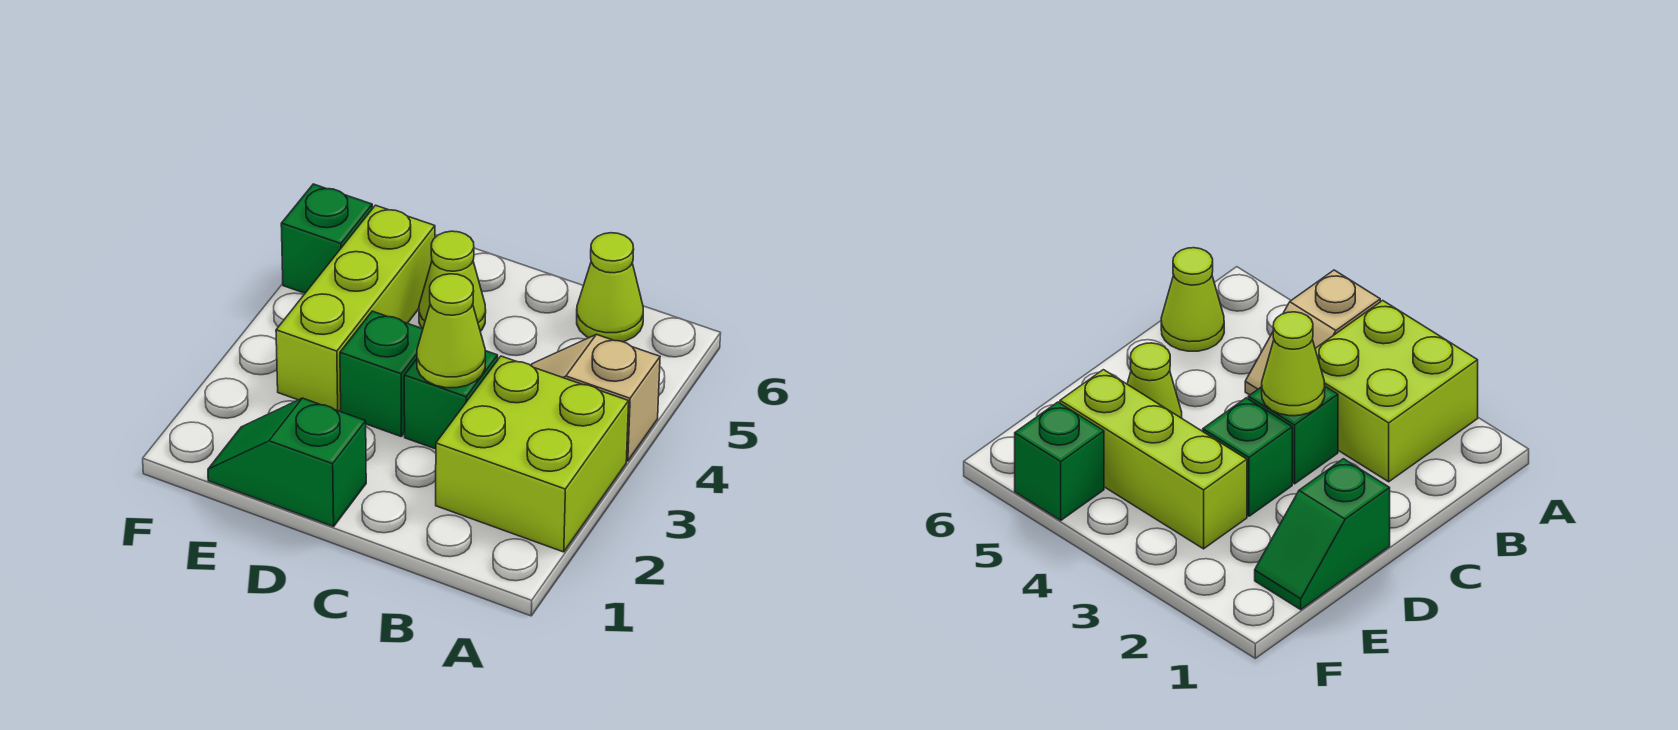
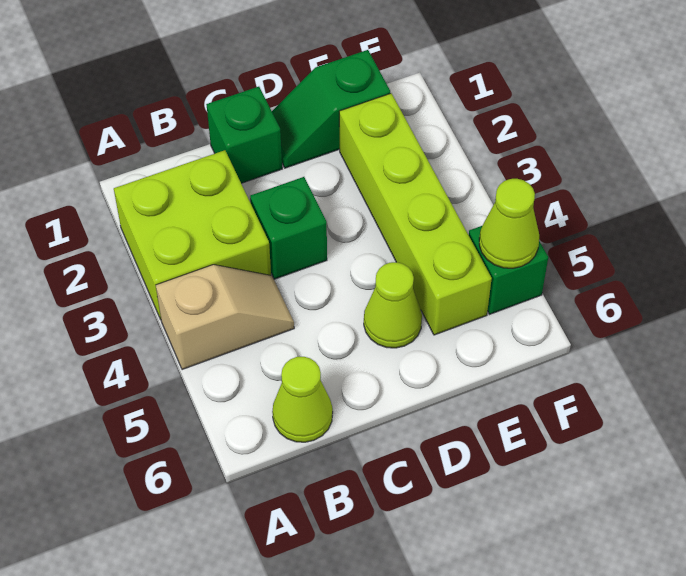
lime cone C3 level 2 -> lime cone F5 level 2
green slope D1:E1 level 1 top D -> green slope D1:E1 level 1 top E
green brick D3 level 1 -> green brick C1 level 1
lime brick E3:E5 level 1 -> lime brick E2:E5 level 1

